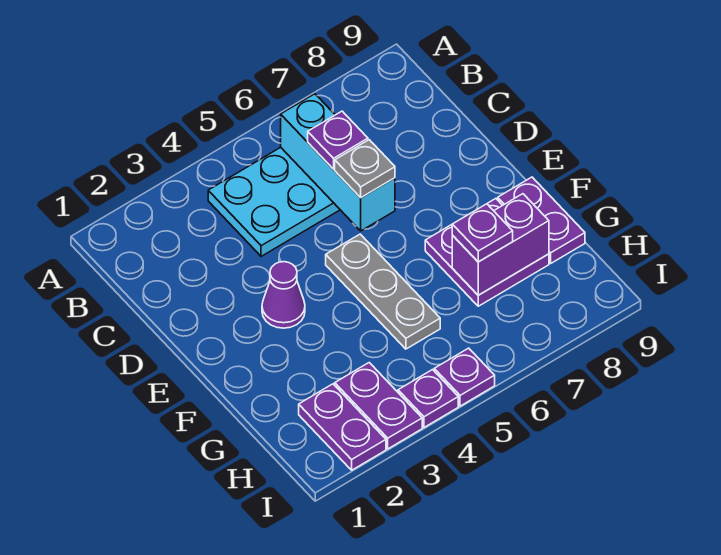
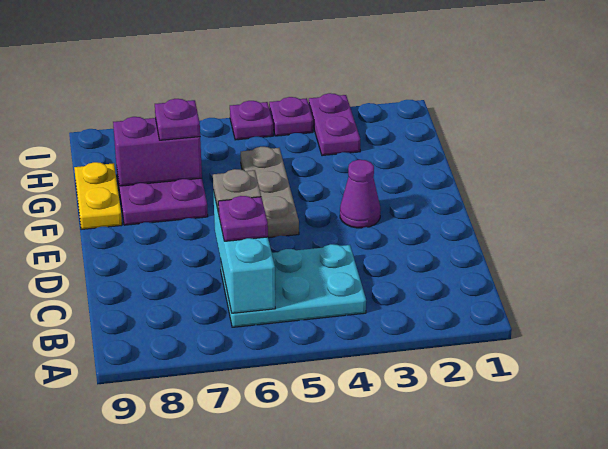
purple plate F9:G9 level 1 -> yellow plate F9:G9 level 1
purple plate H2:I2 level 1 -> none

